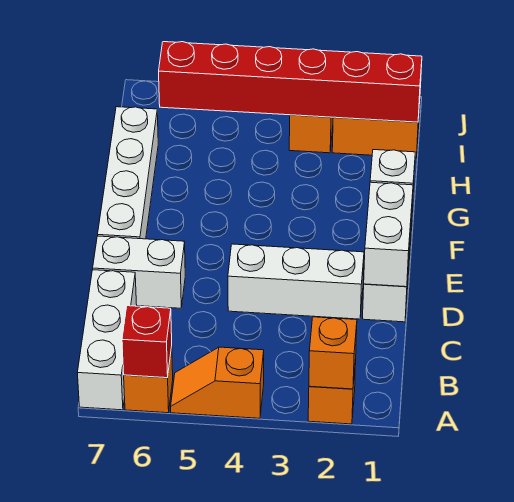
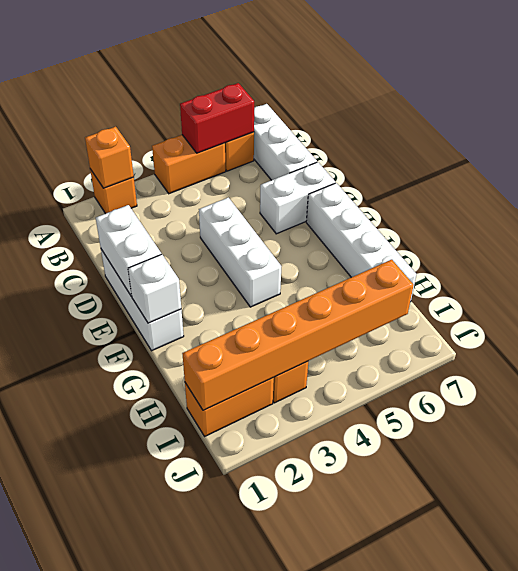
orange slope A4:A5 level 1 top 4 -> orange brick A4:A5 level 1
red brick A6 level 2 -> red brick A5:A6 level 2
white brick D2:D4 level 1 -> white brick D4:F4 level 1
red brick I1:I6 level 2 -> orange brick I1:I6 level 2

